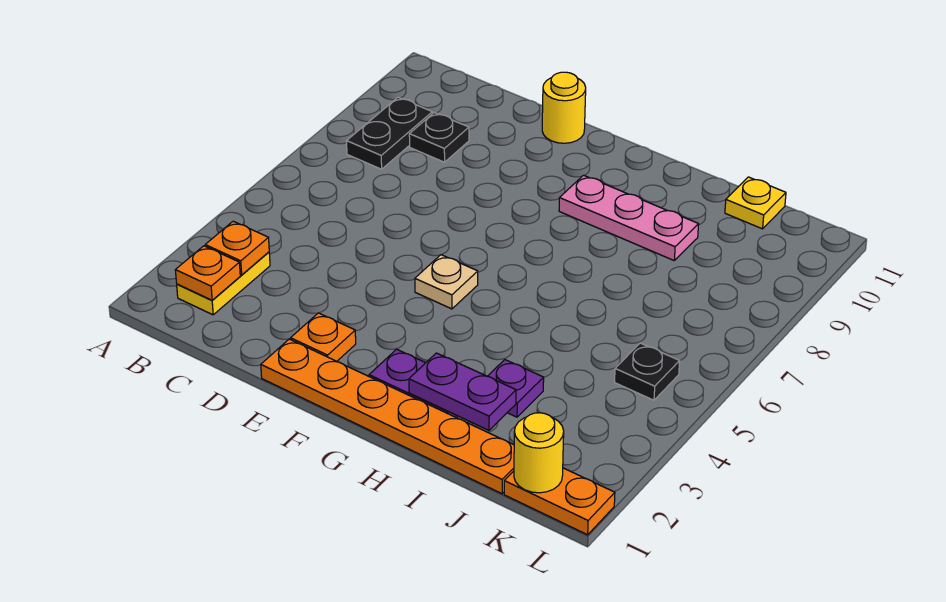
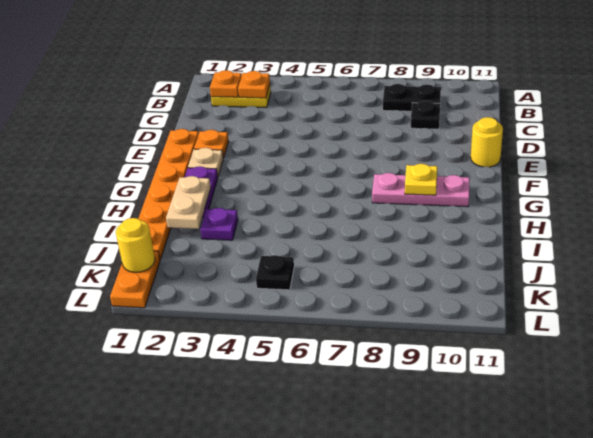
tan plate F5 level 1 -> tan plate F2 level 1
pink plate G9:I9 level 1 -> pink plate G8:G10 level 1
purple plate H2:I2 level 2 -> tan plate H2:I2 level 2
yellow plate J11 level 1 -> yellow plate G9 level 2

